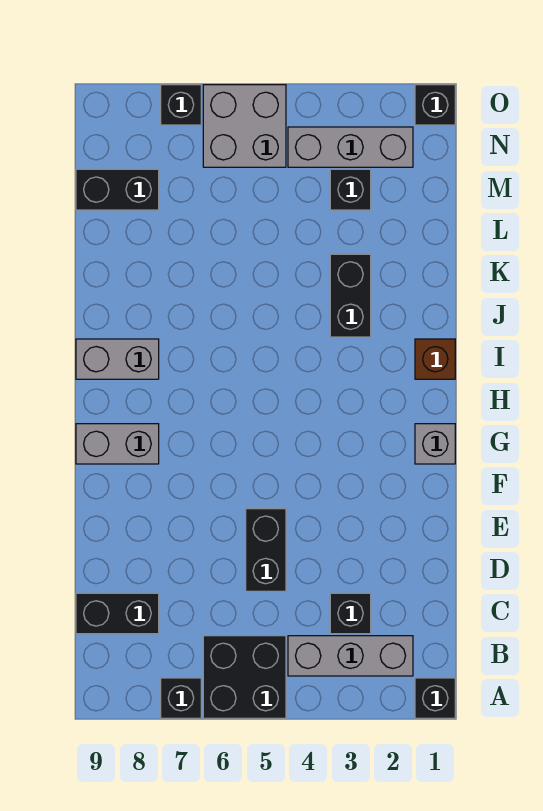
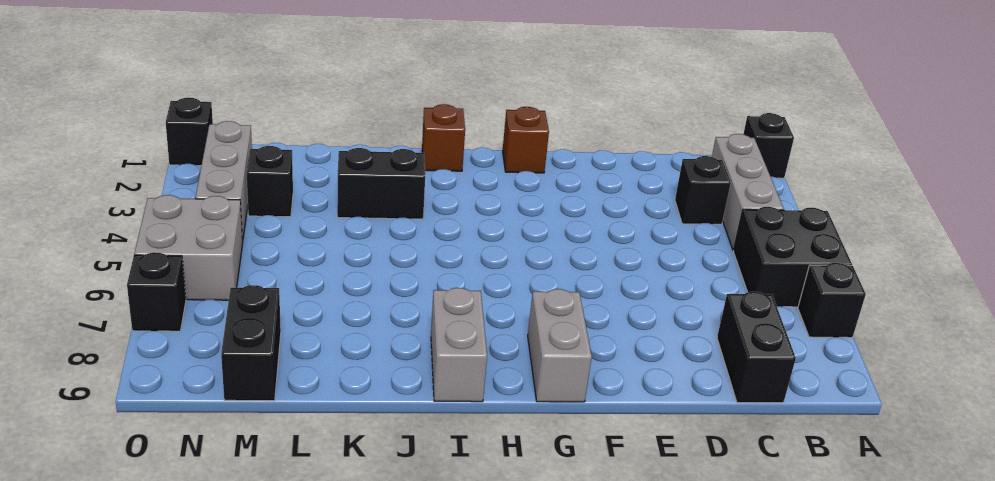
black brick D5:E5 level 1 -> none
grey brick G1 level 1 -> brown brick G1 level 1

